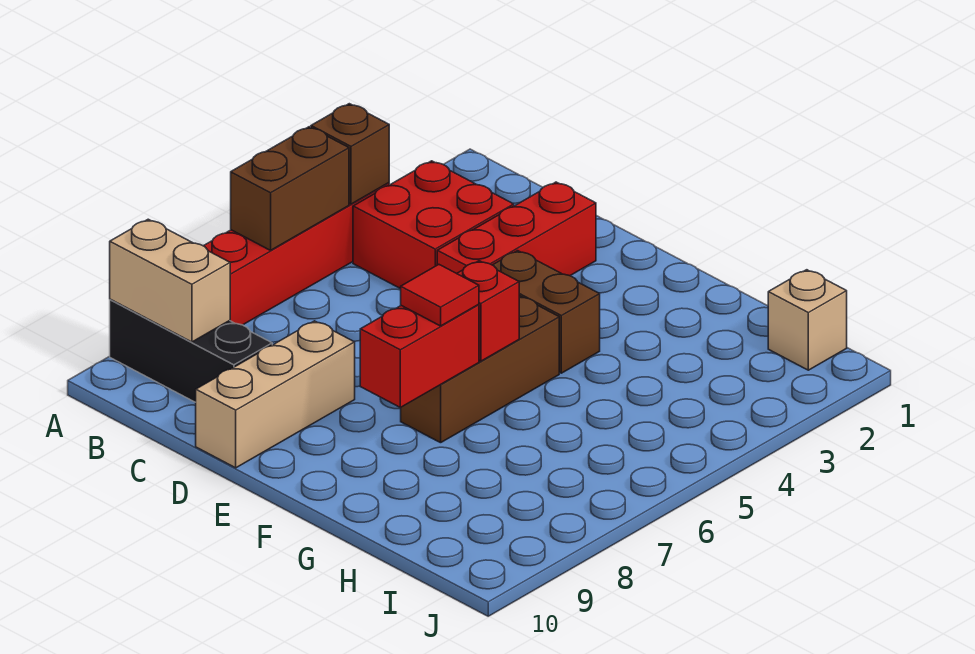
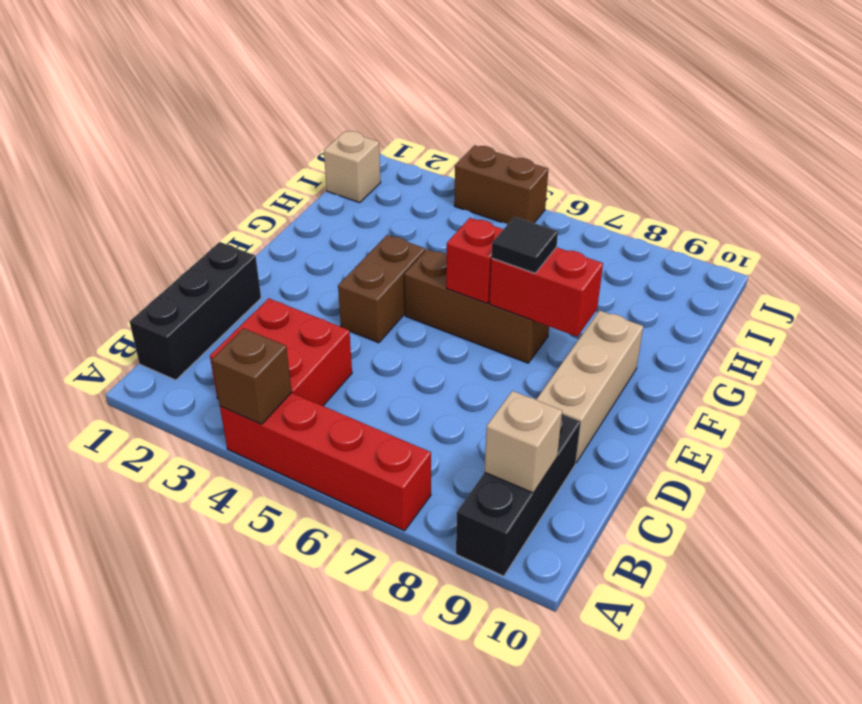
brown brick A5:A6 level 2 -> brown brick J4:J5 level 1
tan brick A9:B9 level 2 -> tan brick B9 level 2
none -> black brick B1:D1 level 1
red brick D2:D4 level 1 -> none
tan brick D8:D10 level 1 -> tan brick D9:F9 level 1
red tile F7 level 3 -> black tile F7 level 3

